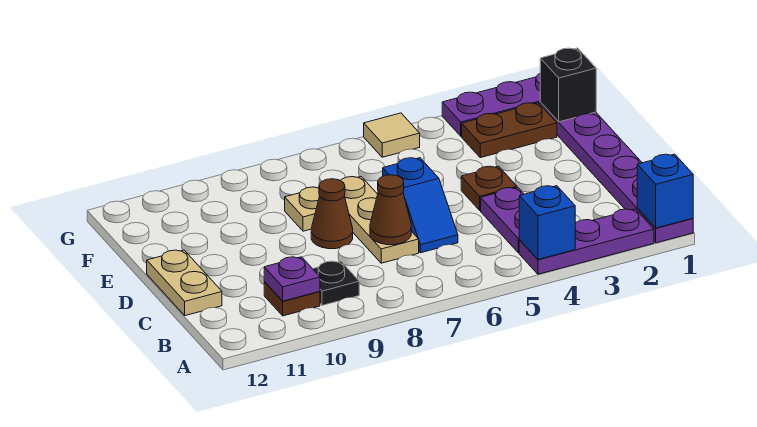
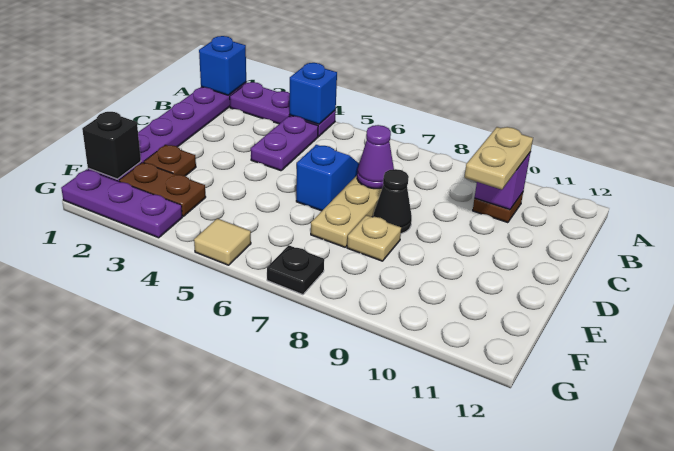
black plate B9 level 1 -> black plate G7 level 1
purple plate B10 level 2 -> purple brick B10 level 2
brown cone C7 level 2 -> purple cone C7 level 2
tan plate C12:D12 level 1 -> tan plate B10:C10 level 3
brown plate D4 level 1 -> brown plate E2 level 1
brown cone D8 level 1 -> black cone D8 level 1

